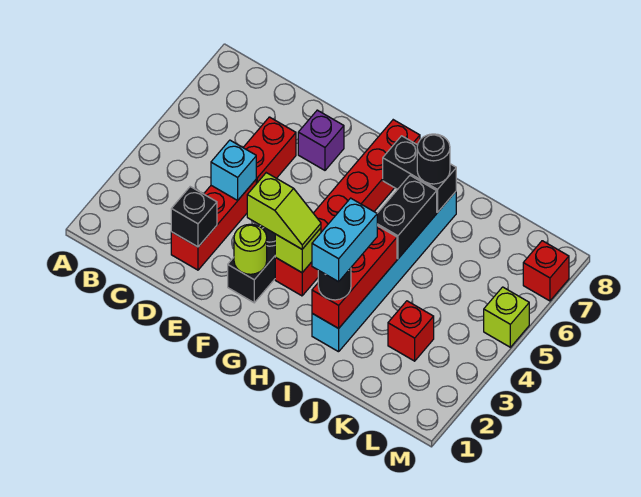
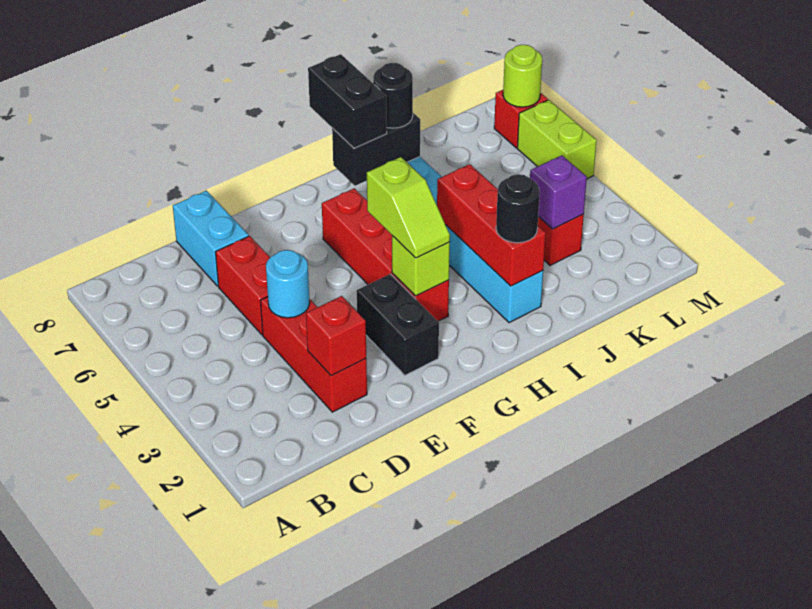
black brick D2 level 2 -> red brick D2 level 2
cyan brick D4 level 2 -> cyan round brick D4 level 2
purple brick E7 level 1 -> purple brick K3 level 2
lime round brick F2 level 2 -> lime round brick M7 level 2
lime slope F3:G3 level 3 top F -> lime slope G3:G4 level 3 top 4
red brick G3:G8 level 1 -> red brick G3:G6 level 1
cyan brick I2:I3 level 4 -> cyan brick D7:D8 level 1
black brick I5:I6 level 2 -> black brick H7:H8 level 3
lime brick M5 level 1 -> lime brick M5:M6 level 1

